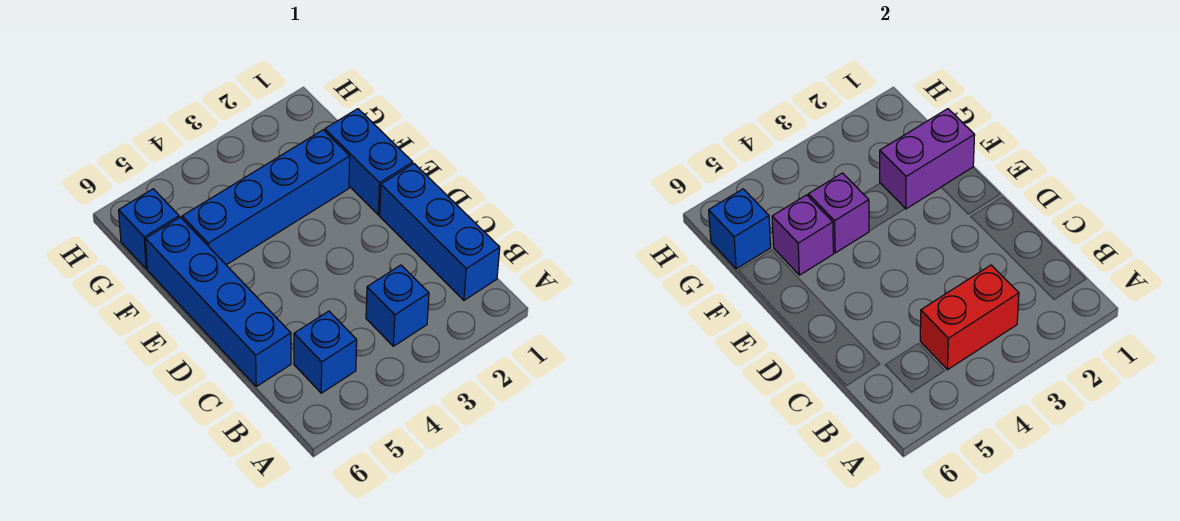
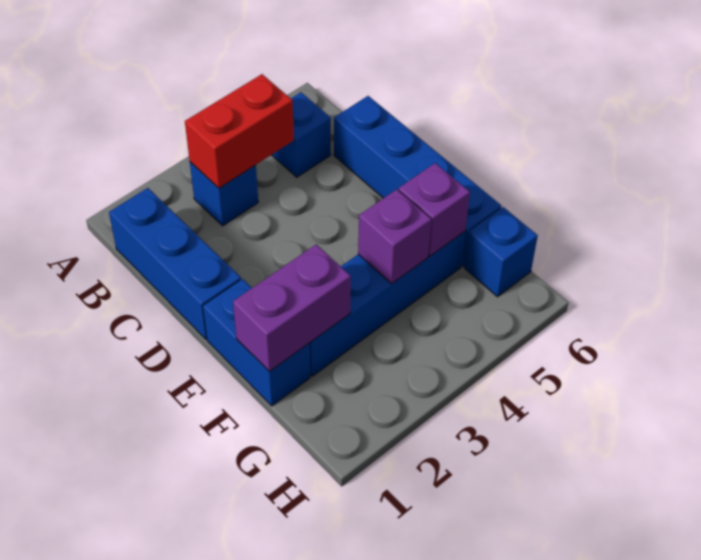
blue brick G6 level 2 -> none

